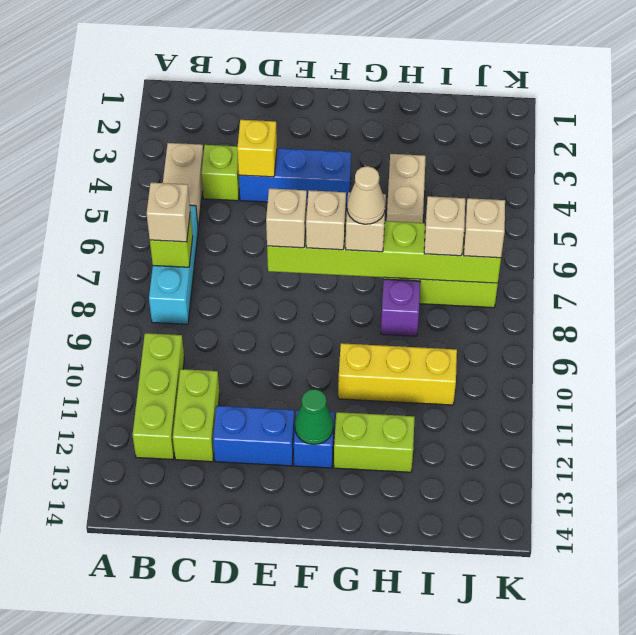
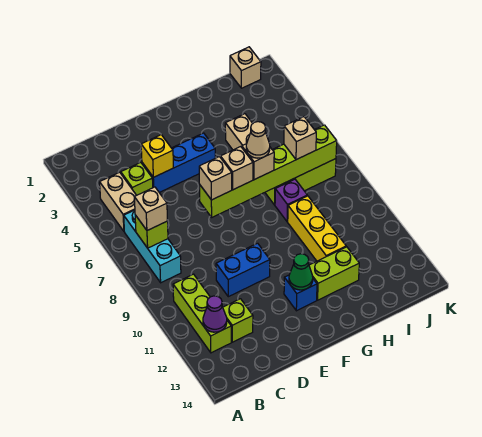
none -> purple cone B12 level 2
lime brick C11:C12 level 1 -> lime brick C12 level 1
blue brick D12:E12 level 1 -> blue brick D10:E10 level 1
yellow brick G10:I10 level 1 -> yellow brick H9:H11 level 1
tan brick J7 level 3 -> tan brick J1 level 1

